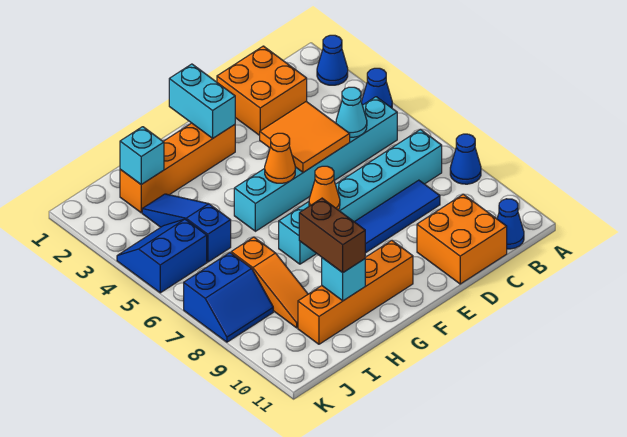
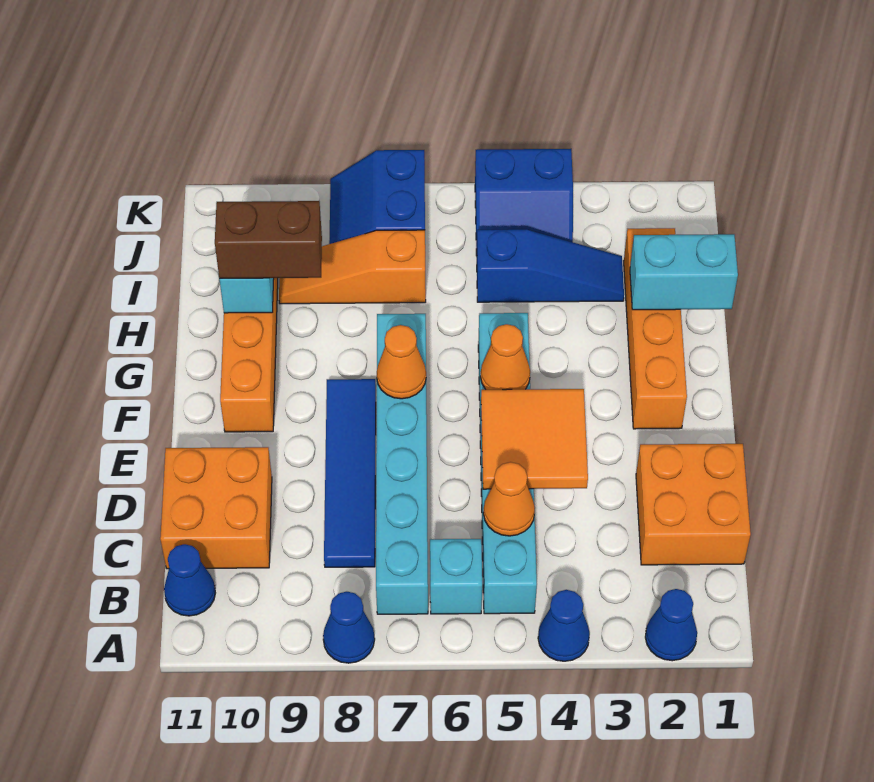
cyan cone C5 level 2 -> orange cone C5 level 2
cyan brick F1:F2 level 2 -> cyan brick H1:H2 level 2
cyan brick I2 level 2 -> cyan brick B6 level 1
blue slope J4:K5 level 1 top 5 -> blue slope J4:K5 level 1 top K

